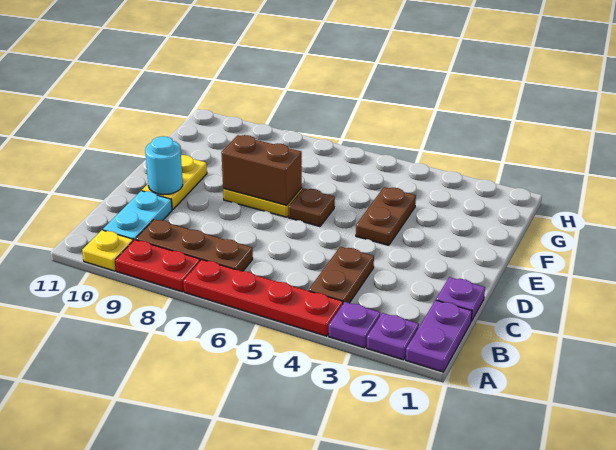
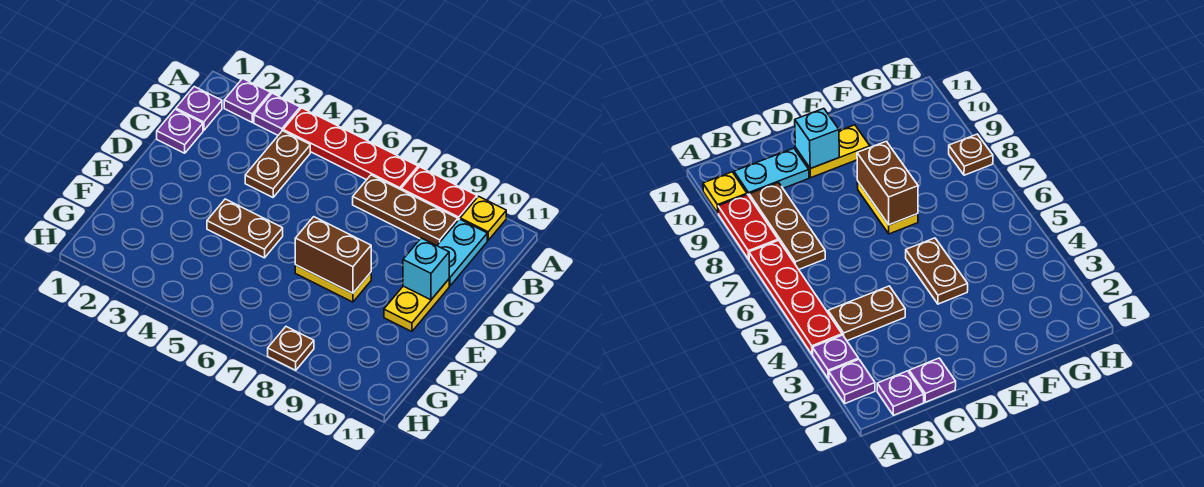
purple plate A1:B1 level 1 -> purple plate B1 level 1
cyan round brick D10 level 2 -> cyan brick D10 level 2
brown plate E4:F4 level 1 -> brown plate E4:E5 level 1
brown plate E6 level 1 -> brown plate H8 level 1

